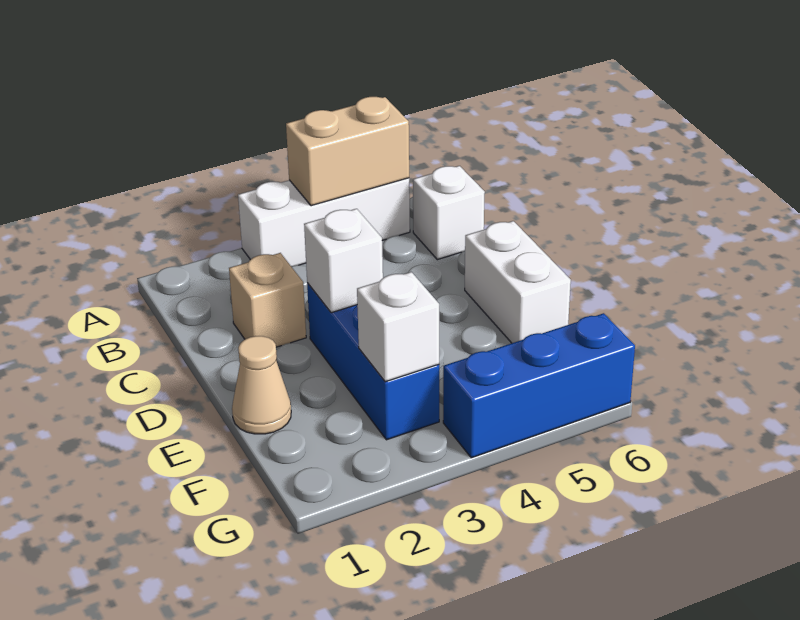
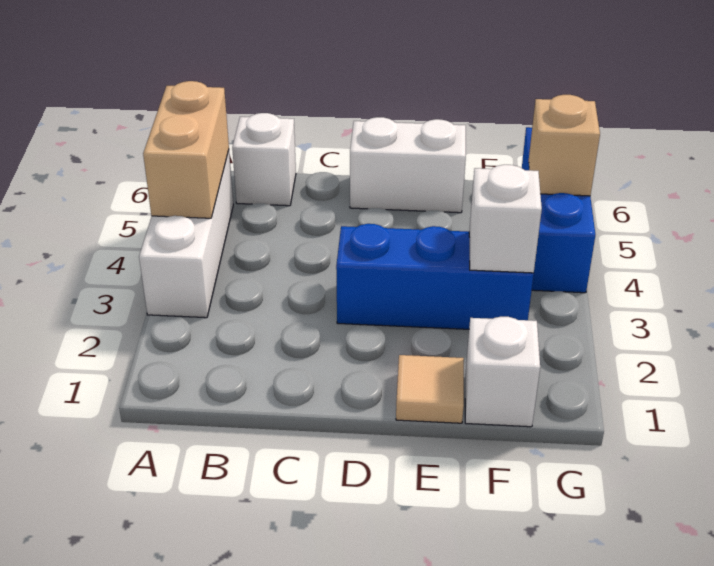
tan brick C2 level 1 -> tan brick G5 level 2
white brick D3 level 2 -> white brick F1 level 1
tan cone E1 level 1 -> tan tile E1 level 1

